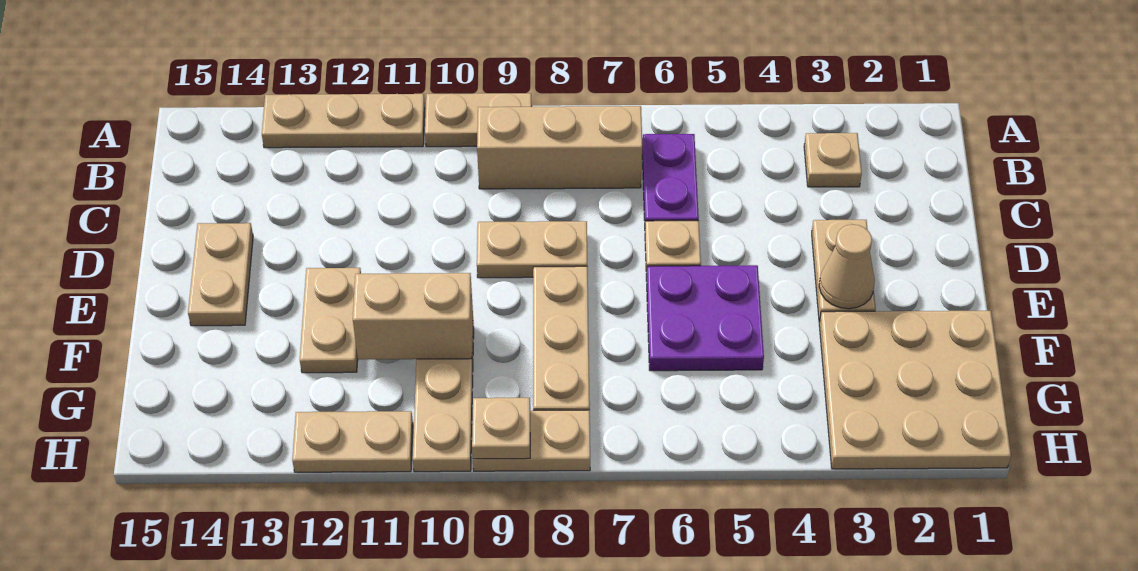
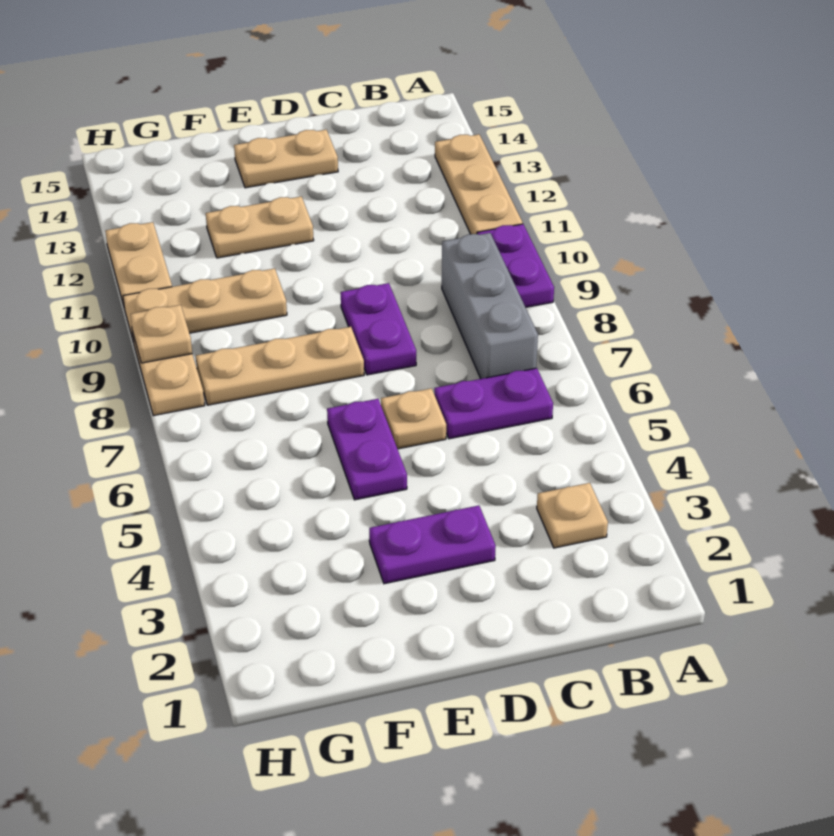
tan plate A9:A10 level 1 -> purple plate A9:A10 level 1
tan brick B7:B9 level 1 -> grey brick B7:B9 level 1
tan plate D3:E3 level 1 -> purple plate D3:E3 level 1
tan plate D8:D9 level 1 -> purple plate D8:D9 level 1
tan cone E3 level 2 -> none
purple plate E5:F6 level 1 -> purple plate E5:E6 level 1
tan plate F1:H3 level 1 -> none
tan brick F10:F11 level 2 -> none

